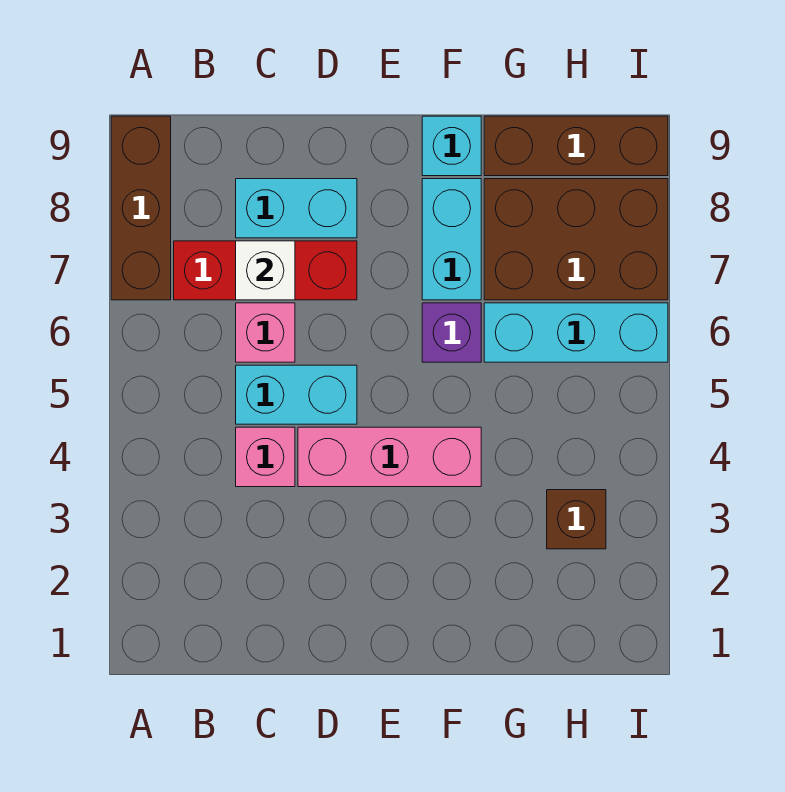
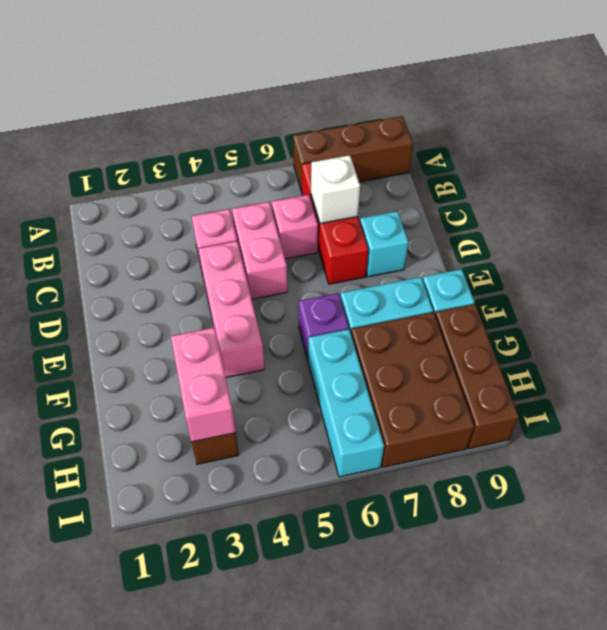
cyan brick C5:D5 level 1 -> pink brick C5:D5 level 1
cyan brick C8:D8 level 1 -> cyan brick D8 level 1
none -> pink brick G3:H3 level 2

